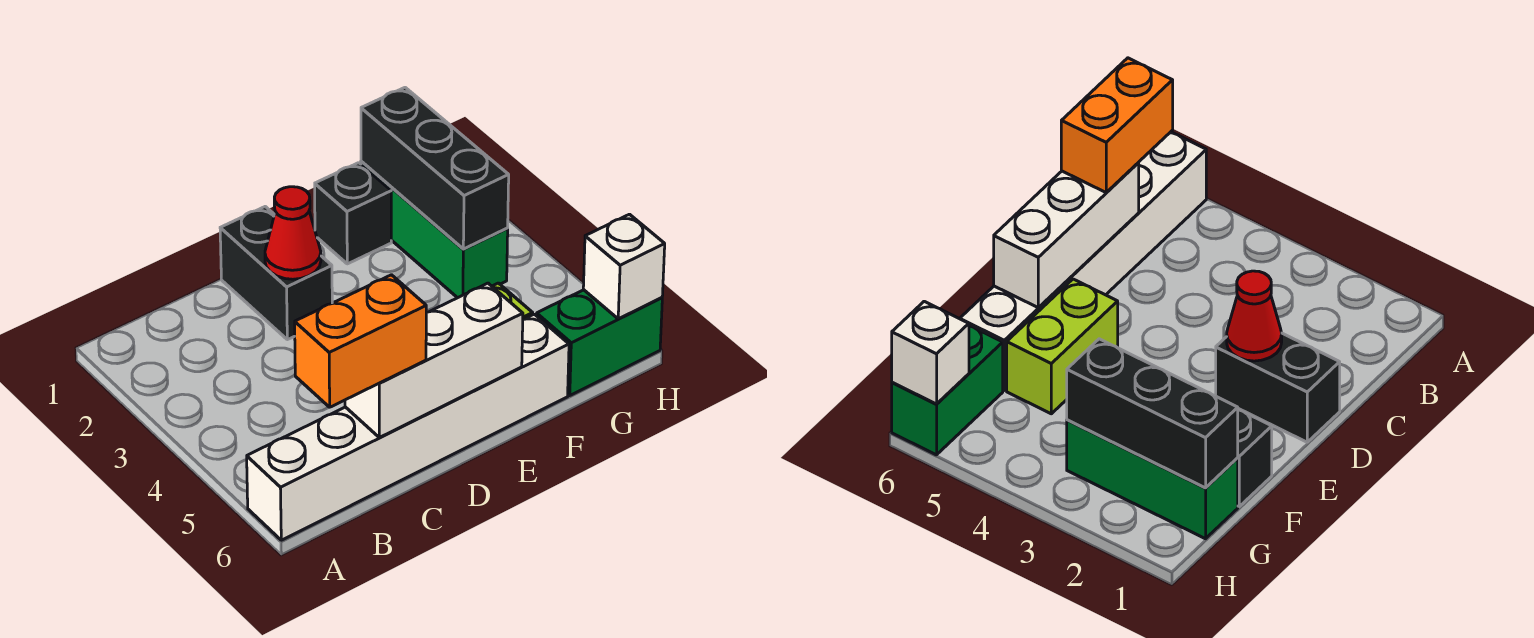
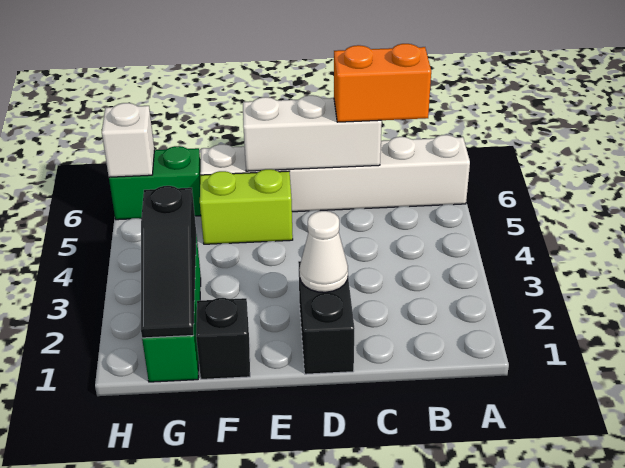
red cone D2 level 2 -> white cone D2 level 2
black brick G1:G3 level 2 -> black slope G1:G3 level 2 top 3

